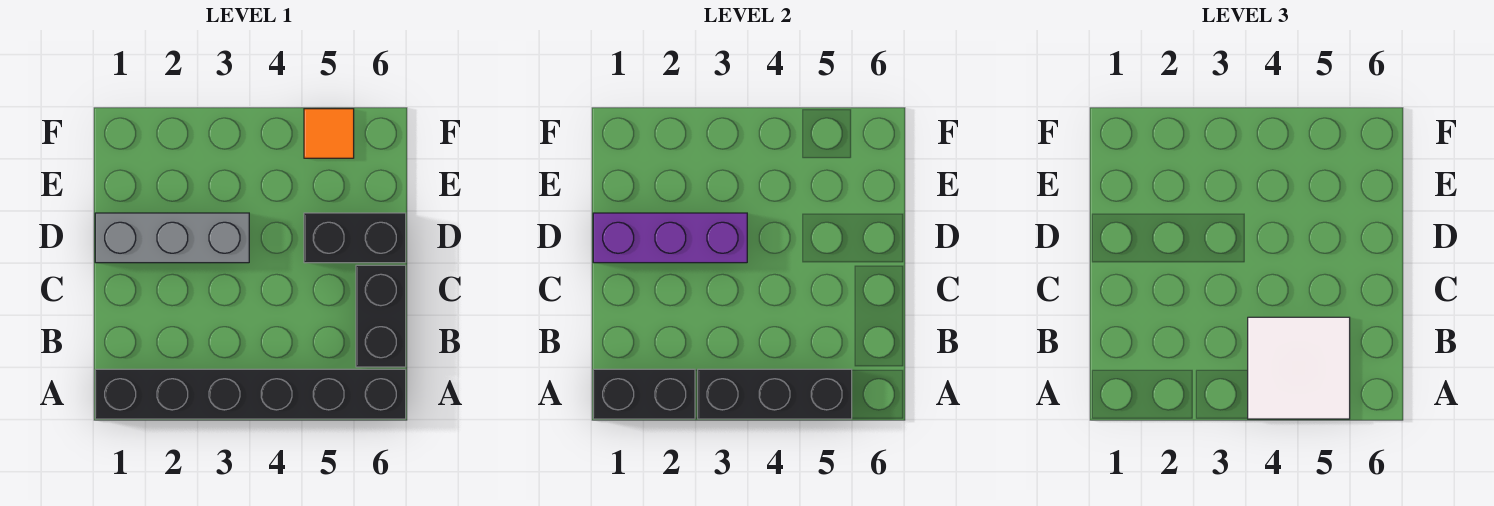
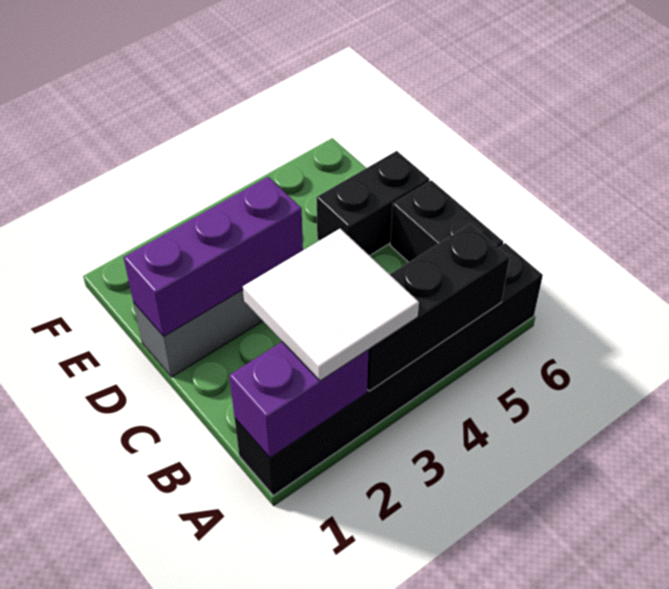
black brick A1:A2 level 2 -> purple brick A1:A2 level 2
white tile A4:B5 level 3 -> white tile A2:B3 level 3
orange tile F5 level 1 -> none

